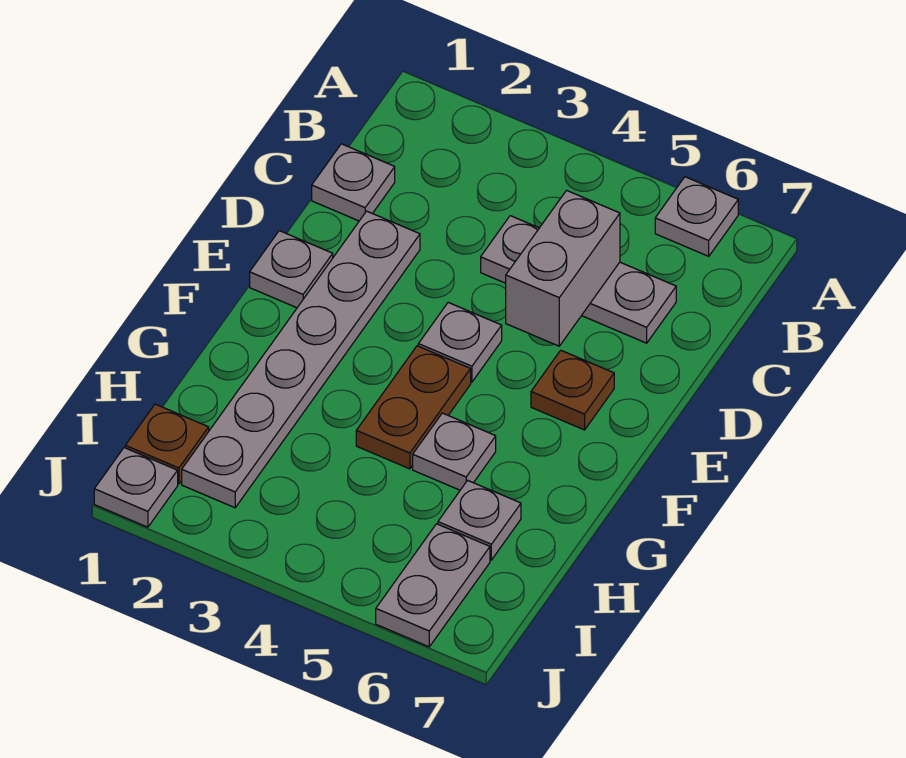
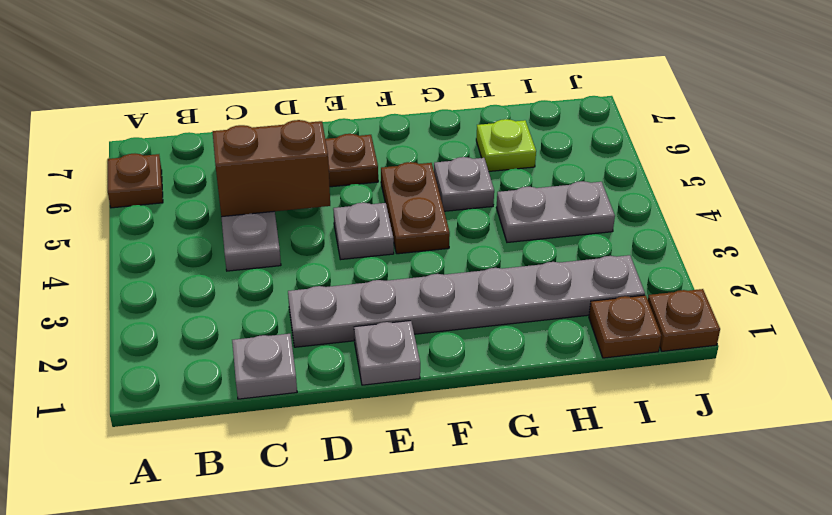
grey plate A6 level 1 -> brown plate A6 level 1
grey brick C5:D5 level 2 -> brown brick C5:D5 level 2
brown plate F4:G4 level 1 -> brown plate F4:F5 level 1
grey plate H6 level 1 -> lime plate H6 level 1
grey plate I6:J6 level 1 -> grey plate H4:I4 level 1
grey plate J1 level 1 -> brown plate J1 level 1

